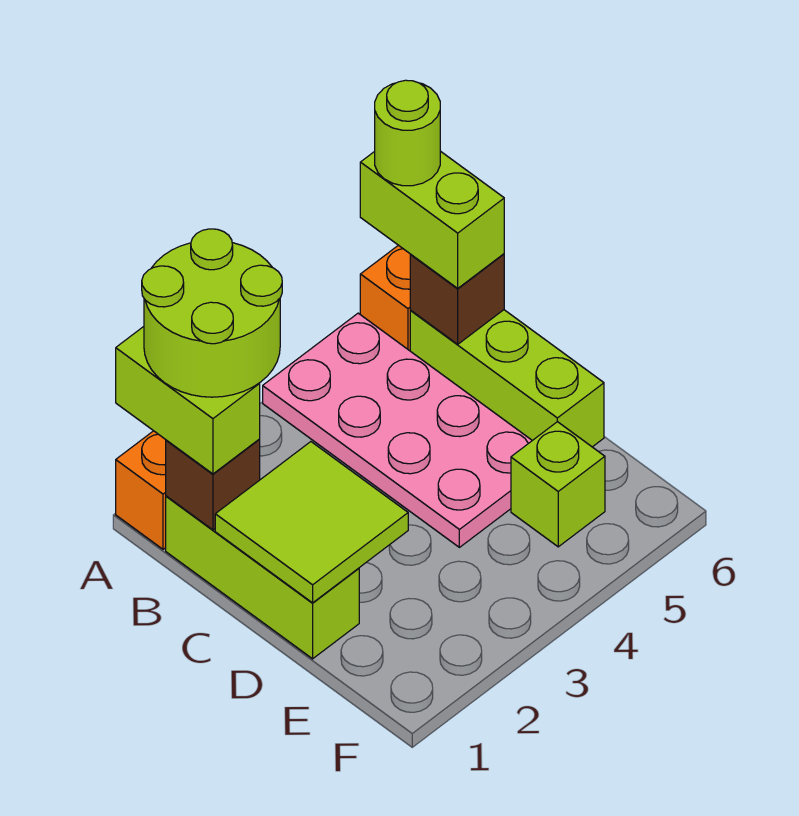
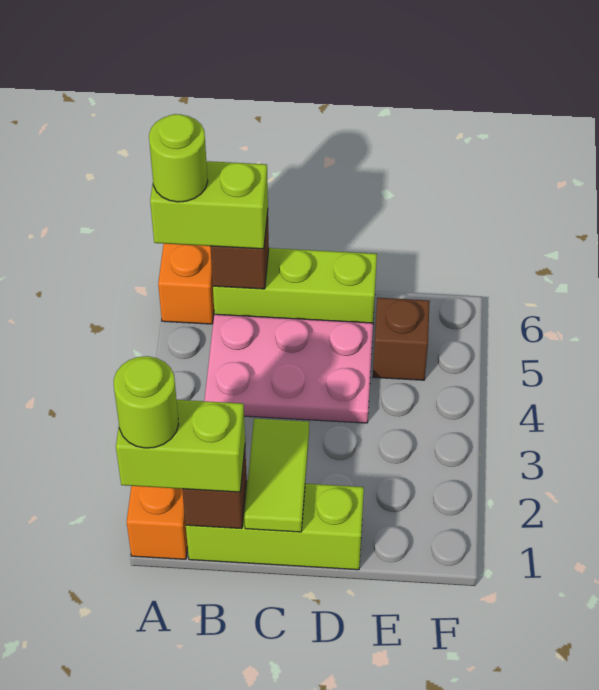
lime round brick A1:B2 level 4 -> lime round brick A1 level 4
pink plate A4:D5 level 1 -> pink plate B4:D5 level 1
lime tile C1:D2 level 2 -> lime tile C1:C2 level 2
lime brick E5 level 1 -> brown brick E5 level 1

